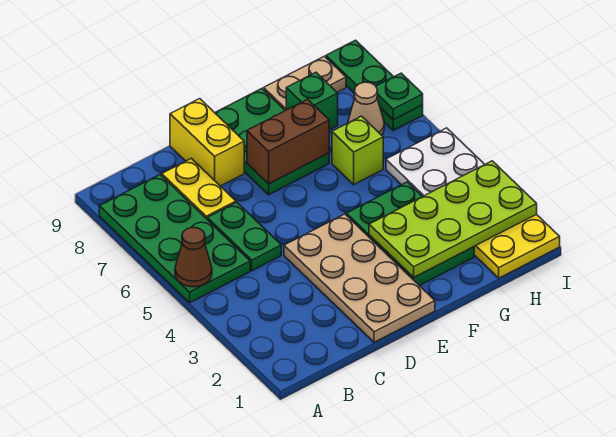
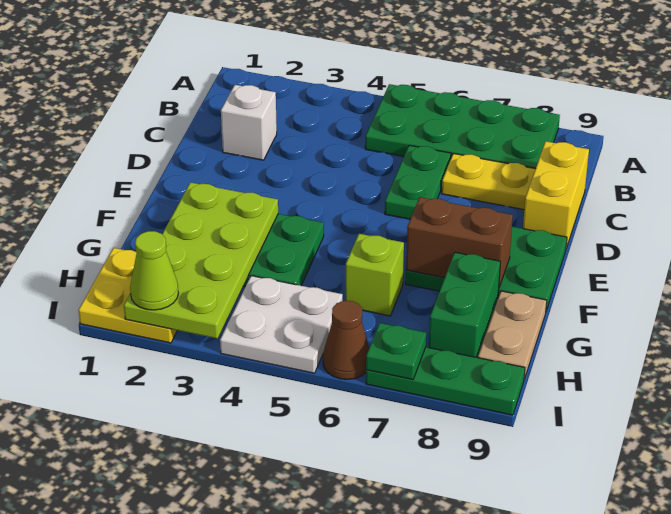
brown cone A5 level 2 -> brown cone I6 level 1
none -> white brick C2 level 1
green plate C5:C6 level 1 -> green plate C6:D6 level 1
tan plate D1:E4 level 1 -> none
yellow brick D8:D9 level 1 -> yellow brick C9:D9 level 1
brown brick E7:F7 level 2 -> brown brick F7:F8 level 2
green brick G8 level 1 -> green brick G8:H8 level 1
tan cone H7 level 1 -> none
none -> lime cone I2 level 3

